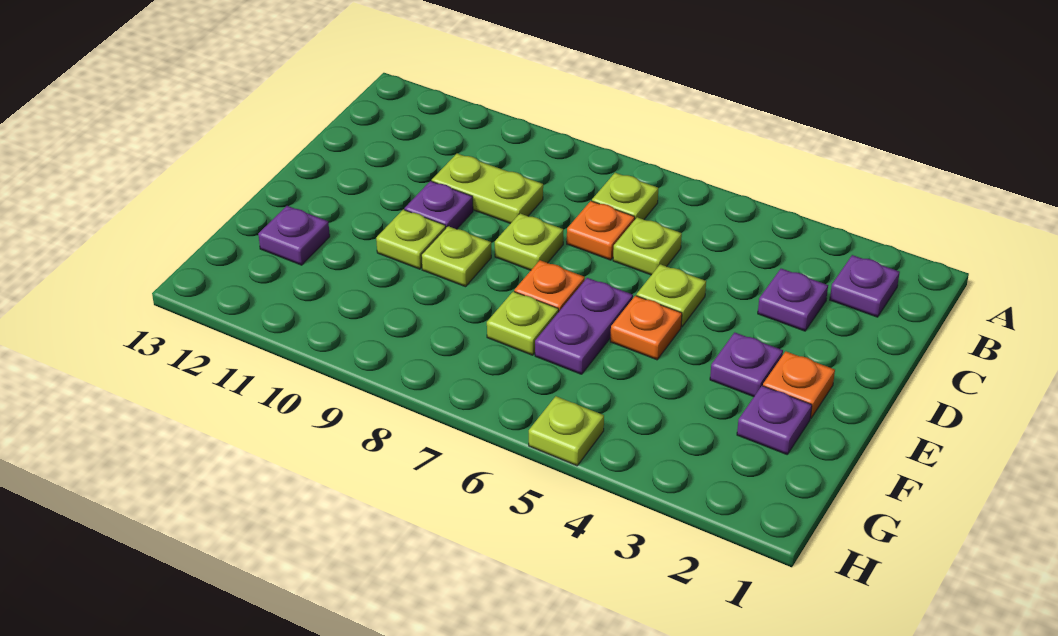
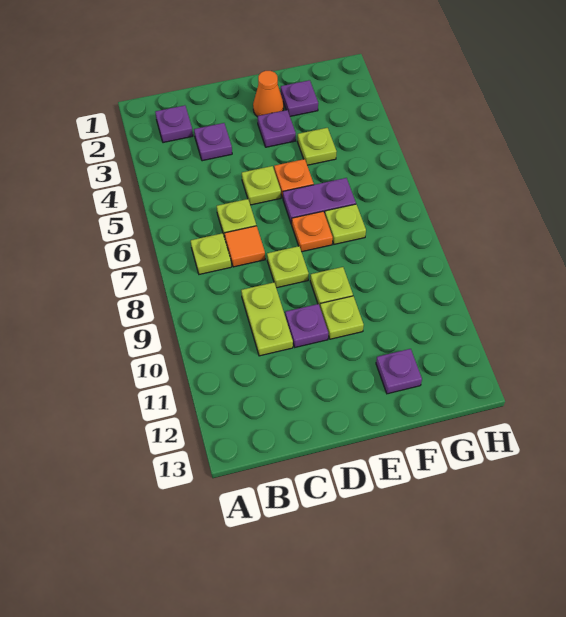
orange plate C7 level 1 -> orange tile C7 level 1
orange plate E2 level 1 -> orange cone E2 level 1
lime plate H5 level 1 -> lime plate F4 level 1

